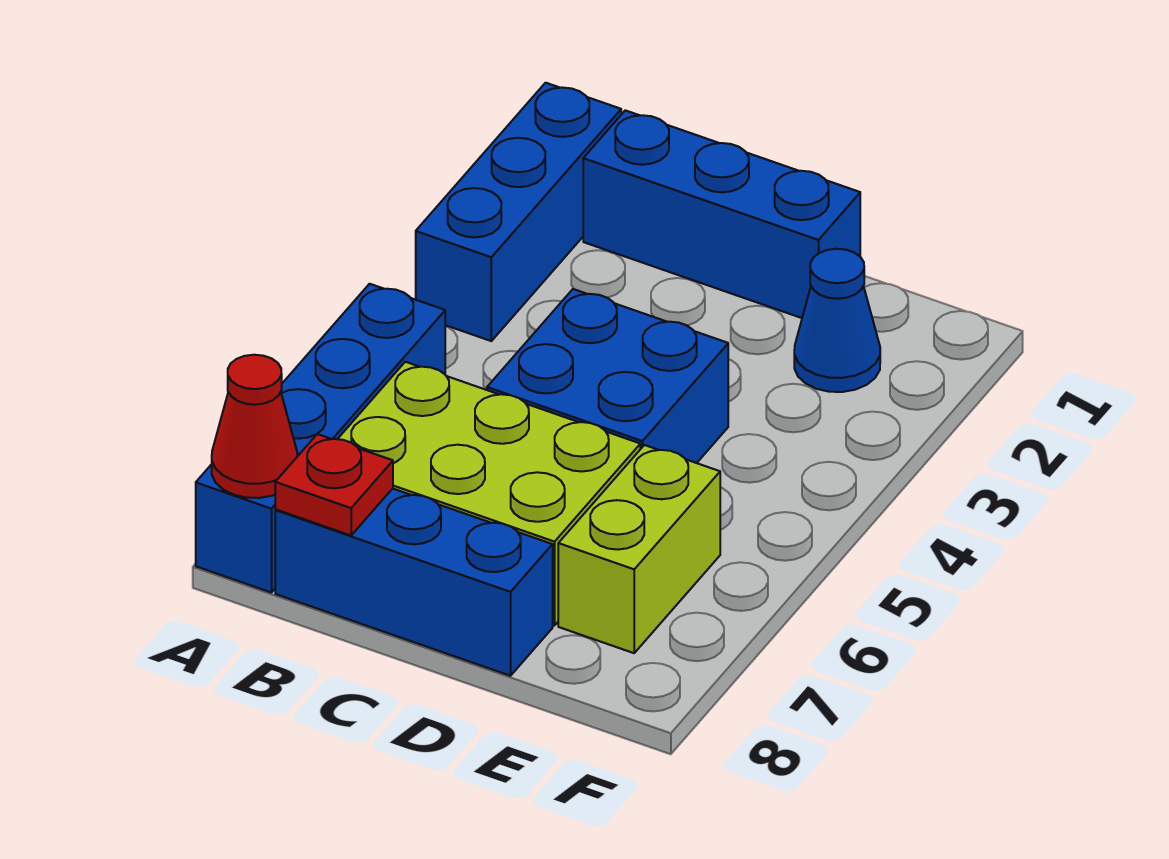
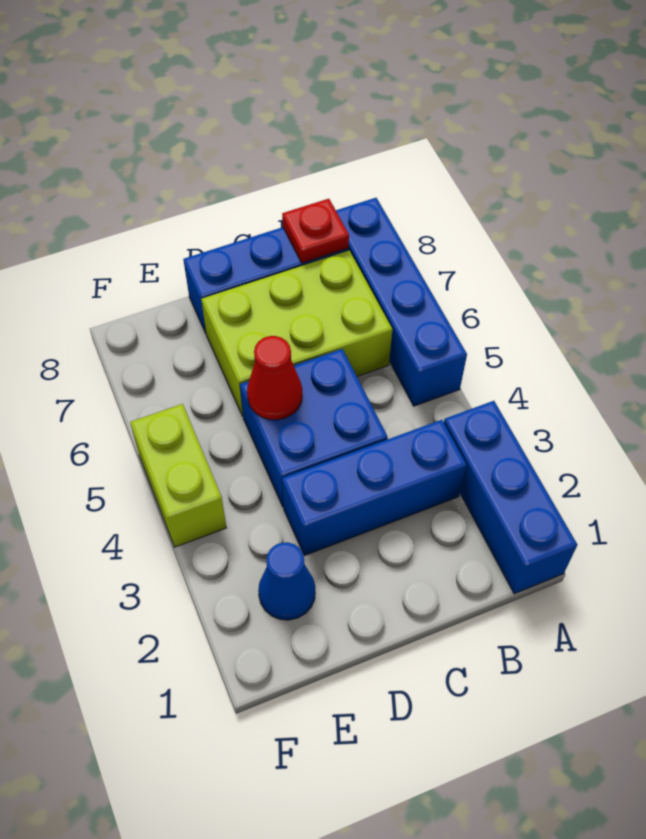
red cone A8 level 2 -> red cone D5 level 2
blue brick B1:D1 level 1 -> blue brick B3:D3 level 1
lime brick E6:E7 level 1 -> lime brick F4:F5 level 1

